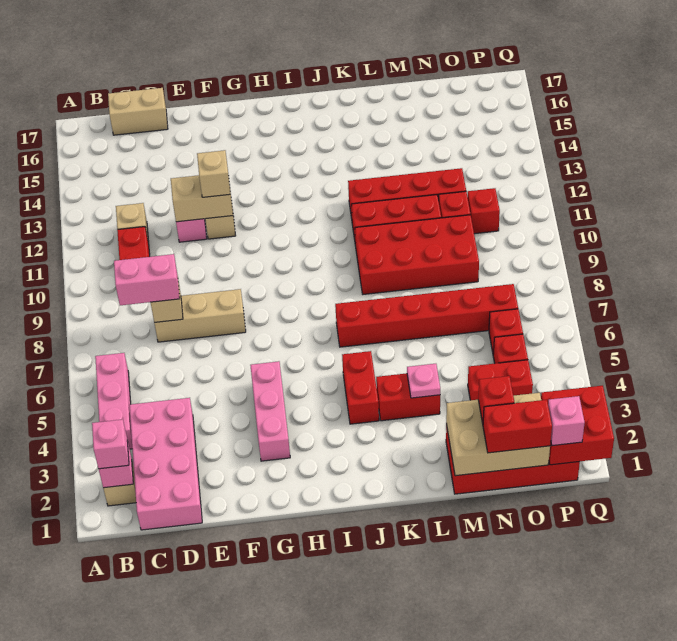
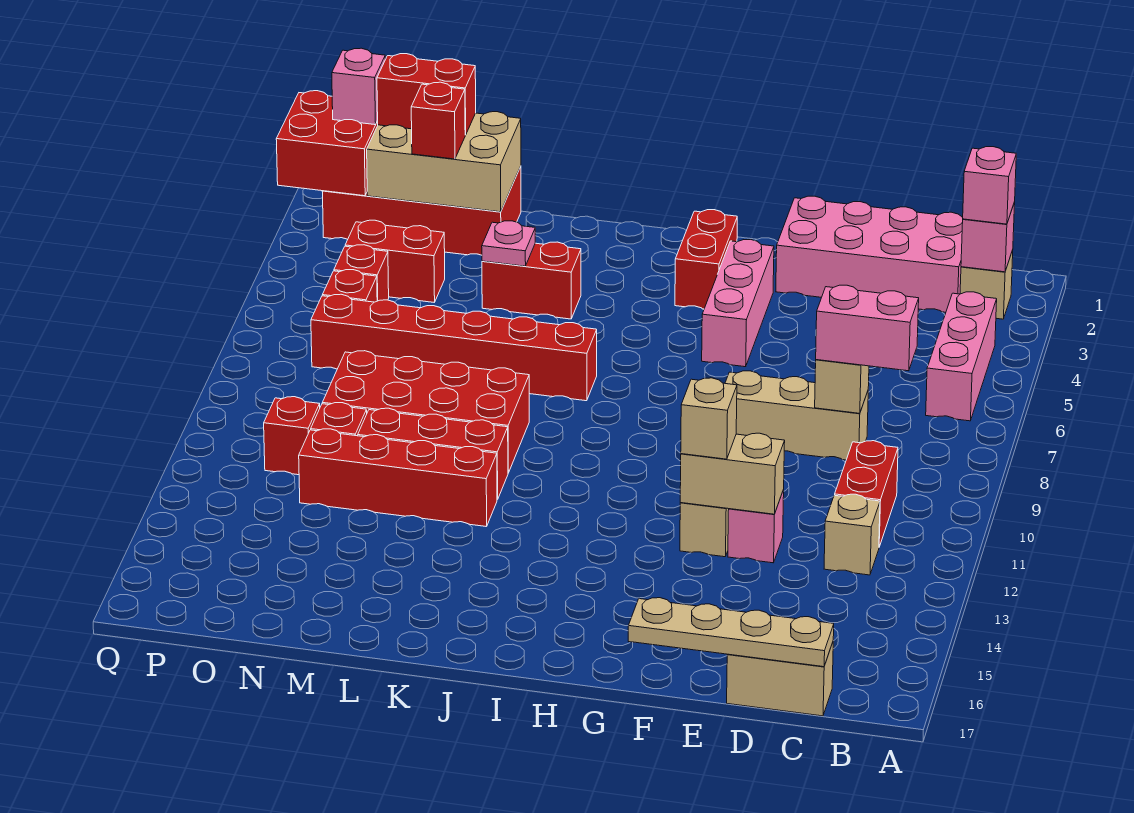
pink brick C1:D4 level 1 -> pink brick C1:F2 level 1
none -> tan plate C17:F17 level 2
red brick J4:J5 level 1 -> red brick H2:H3 level 1

